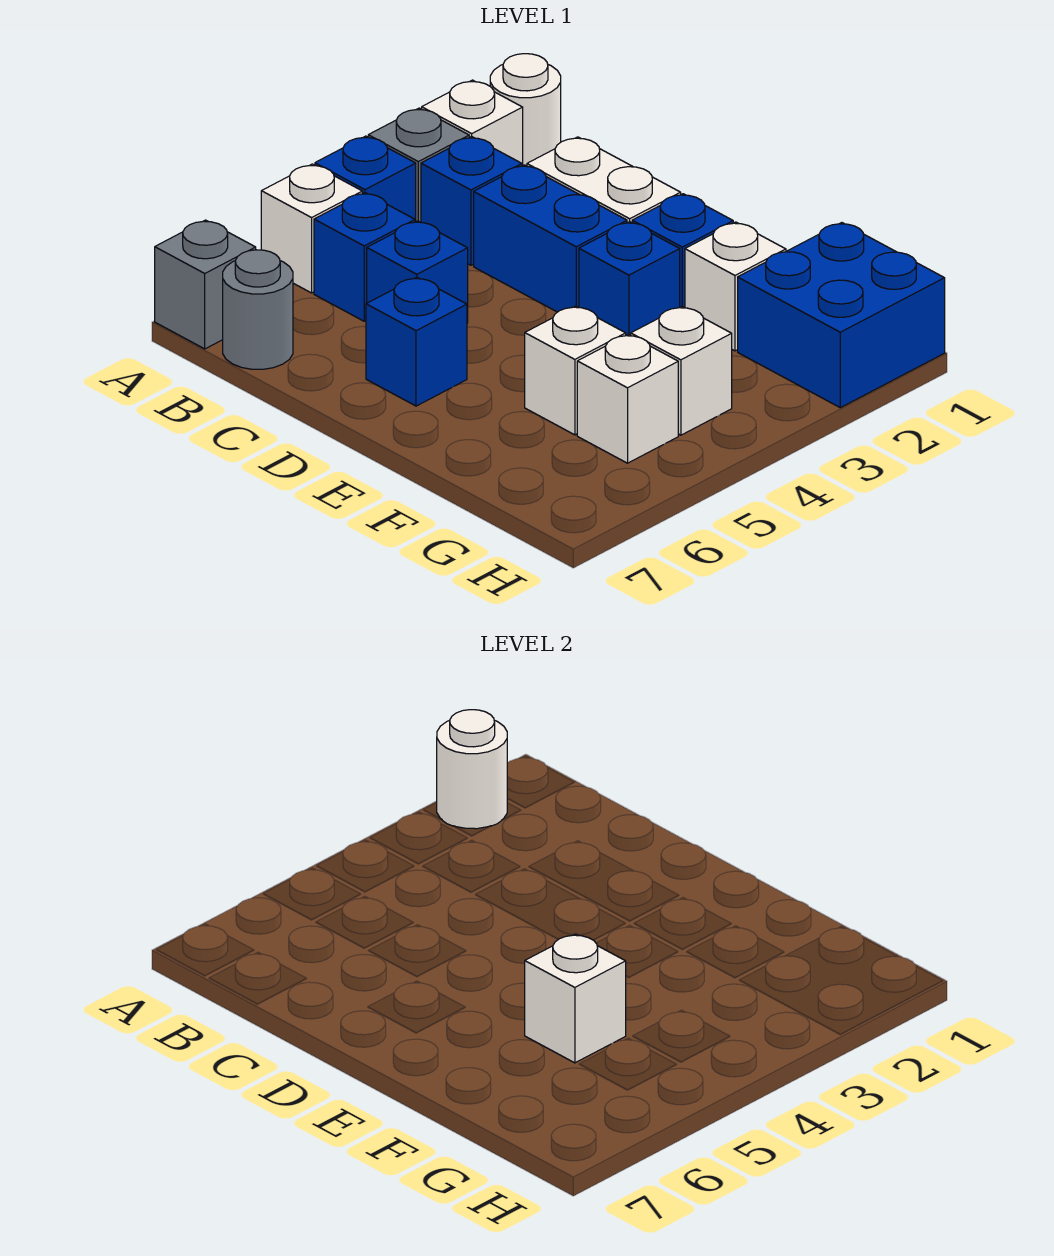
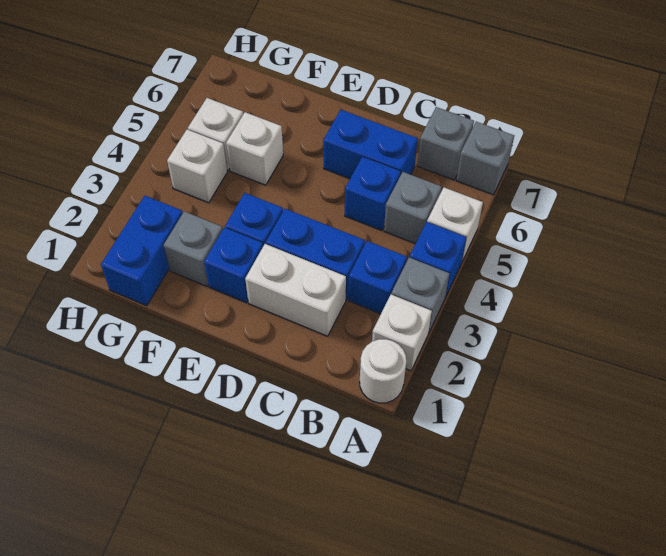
white round brick A2 level 2 -> none
blue brick B5 level 1 -> grey brick B5 level 1
grey round brick B7 level 1 -> grey brick B7 level 1
blue brick D6 level 1 -> blue brick C6:D6 level 1
white brick F2 level 1 -> grey brick F2 level 1
white brick F5 level 2 -> none
blue brick G1:H2 level 1 -> blue brick G1:G2 level 1

